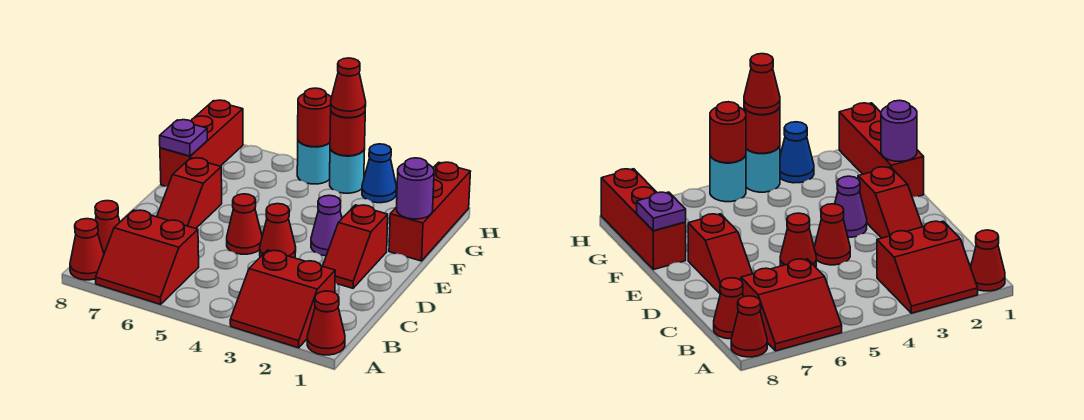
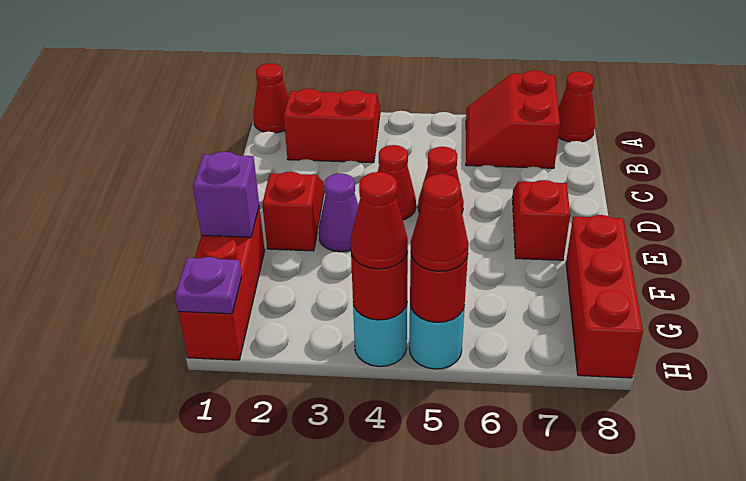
red slope A6:B7 level 1 top B -> red slope A6:B7 level 1 top 7
red cone B8 level 1 -> red cone H5 level 3
purple round brick F1 level 2 -> purple brick F1 level 2
purple plate F8 level 2 -> purple plate H1 level 2
blue cone H3 level 1 -> none

